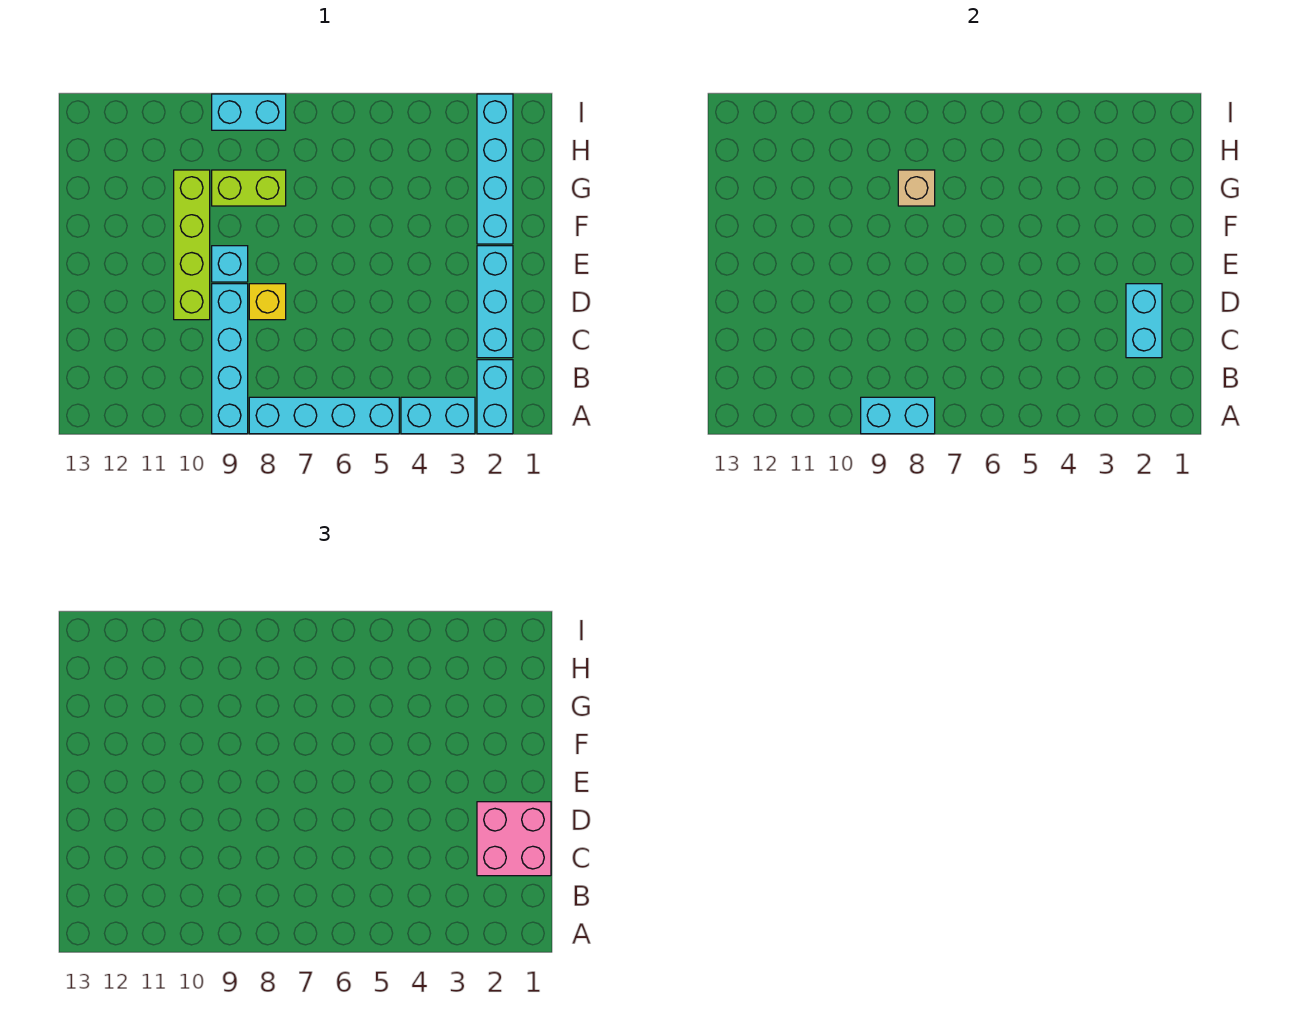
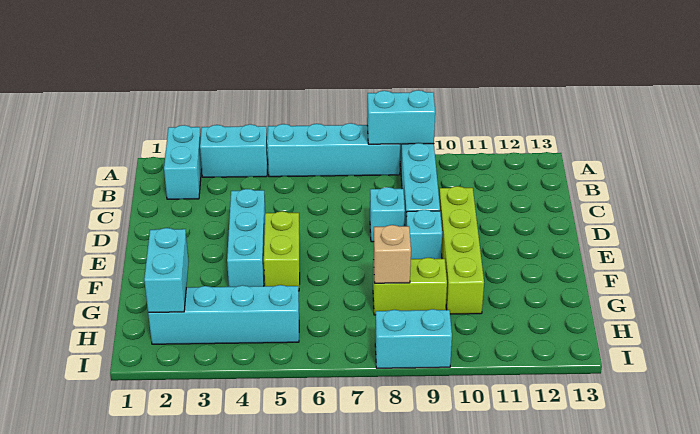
pink brick C1:D2 level 3 -> none
cyan brick C2:E2 level 1 -> cyan brick D4:F4 level 1
cyan brick C2:D2 level 2 -> cyan brick G2:H2 level 2
yellow brick D8 level 1 -> cyan brick D8 level 1
none -> lime brick E5:F5 level 1
cyan brick F2:I2 level 1 -> cyan brick H2:H5 level 1

